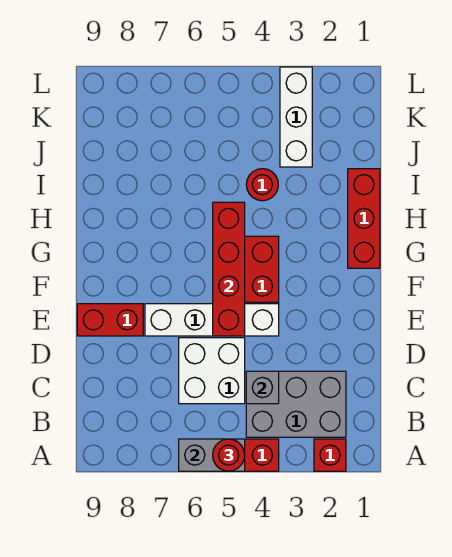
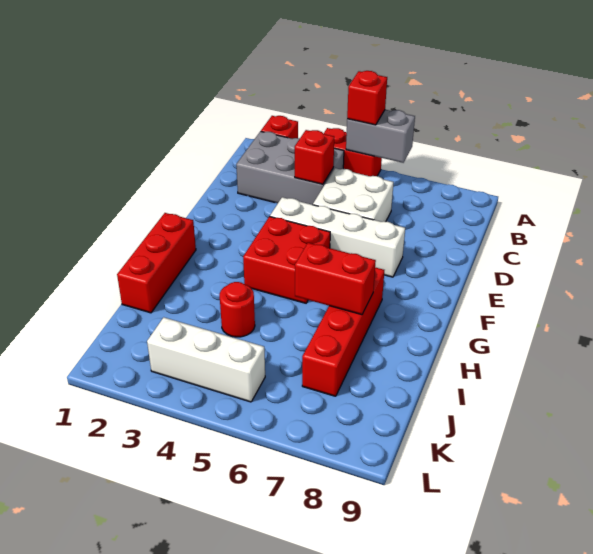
red round brick A5 level 3 -> red brick A5 level 3
grey brick C4 level 2 -> red brick C4 level 2
red brick E5:H5 level 2 -> red brick G7:J7 level 1
red brick E8:E9 level 1 -> red brick H6:H7 level 2
white brick J3:L3 level 1 -> white brick K3:K5 level 1

